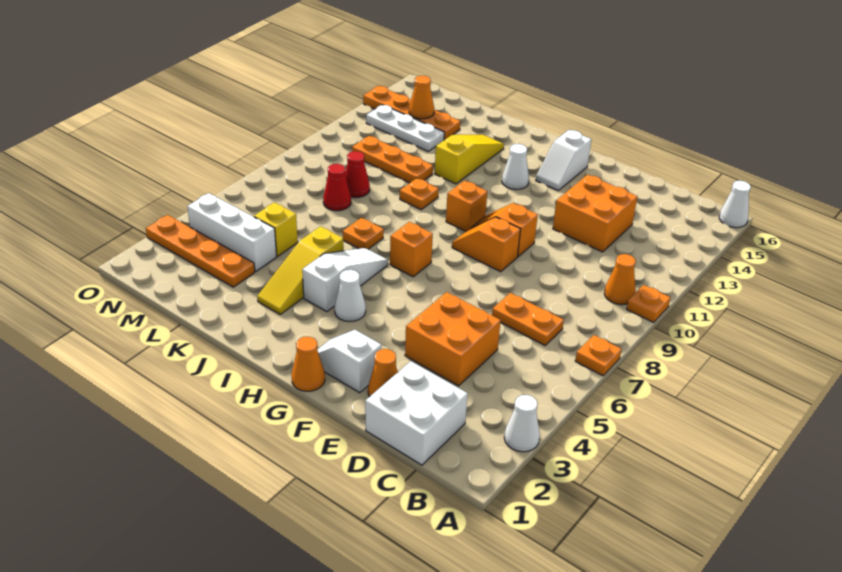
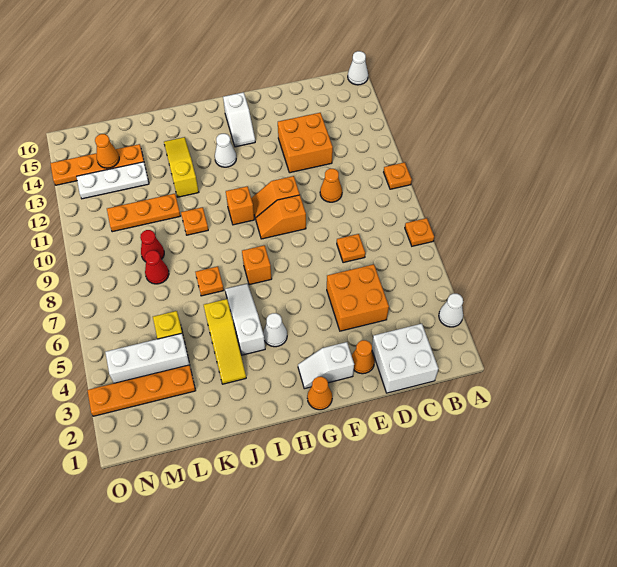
orange cone B10 level 1 -> orange cone D10 level 1
orange plate C7:D7 level 1 -> orange plate D7 level 1

